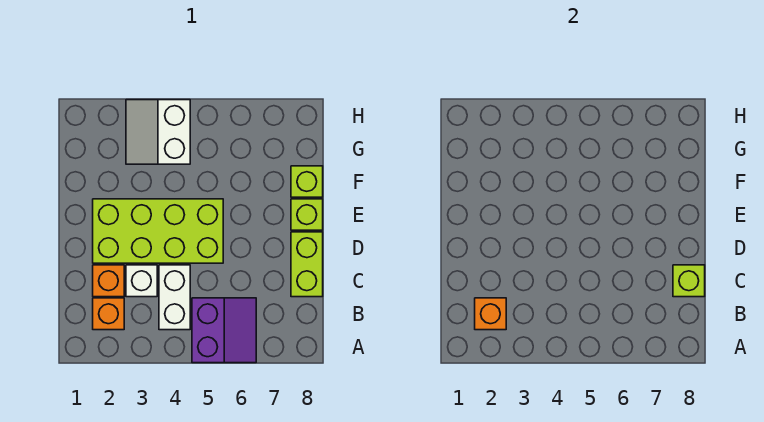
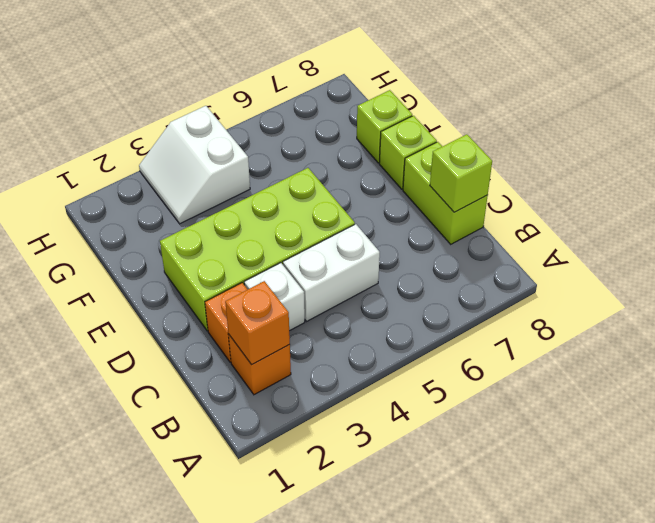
purple slope A5:B6 level 1 top 5 -> none
white brick B4:C4 level 1 -> white brick C4:C5 level 1

